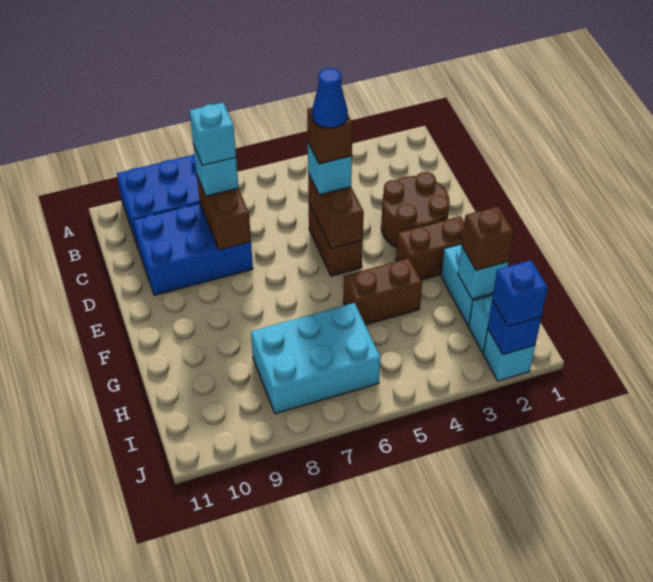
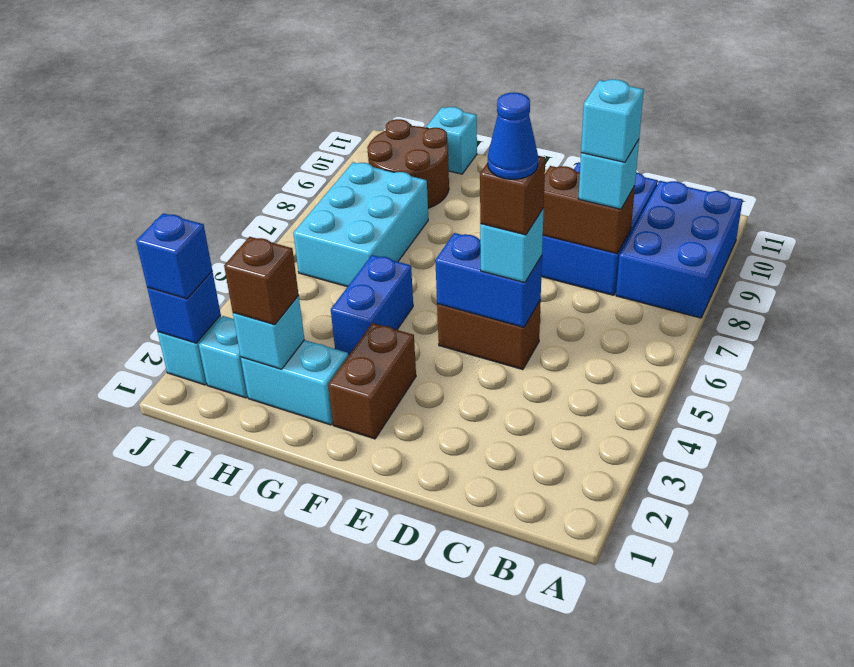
brown round brick D2:E3 level 1 -> brown round brick H9:I10 level 1
brown brick D5:E5 level 2 -> blue brick D5:E5 level 2
brown brick G4:G5 level 1 -> blue brick G4:G5 level 1
none -> cyan brick H11 level 1

